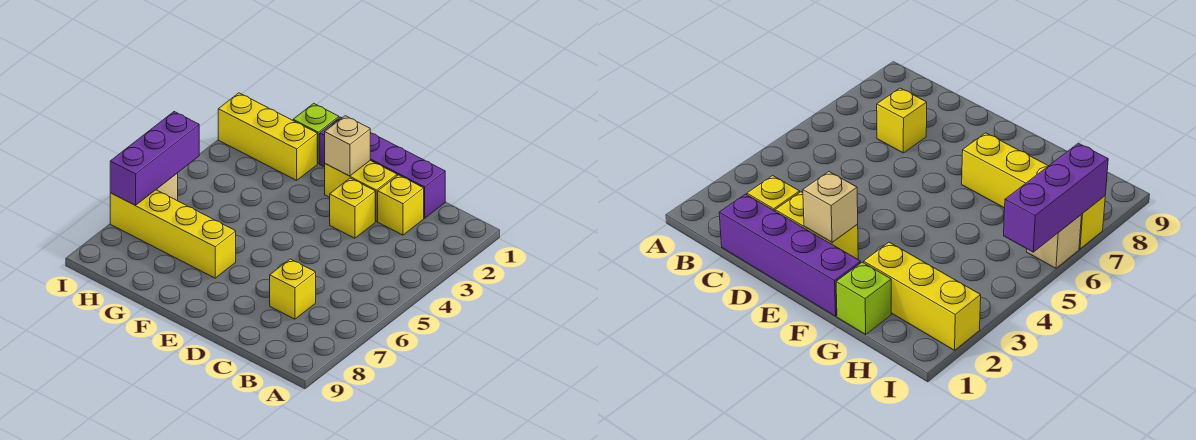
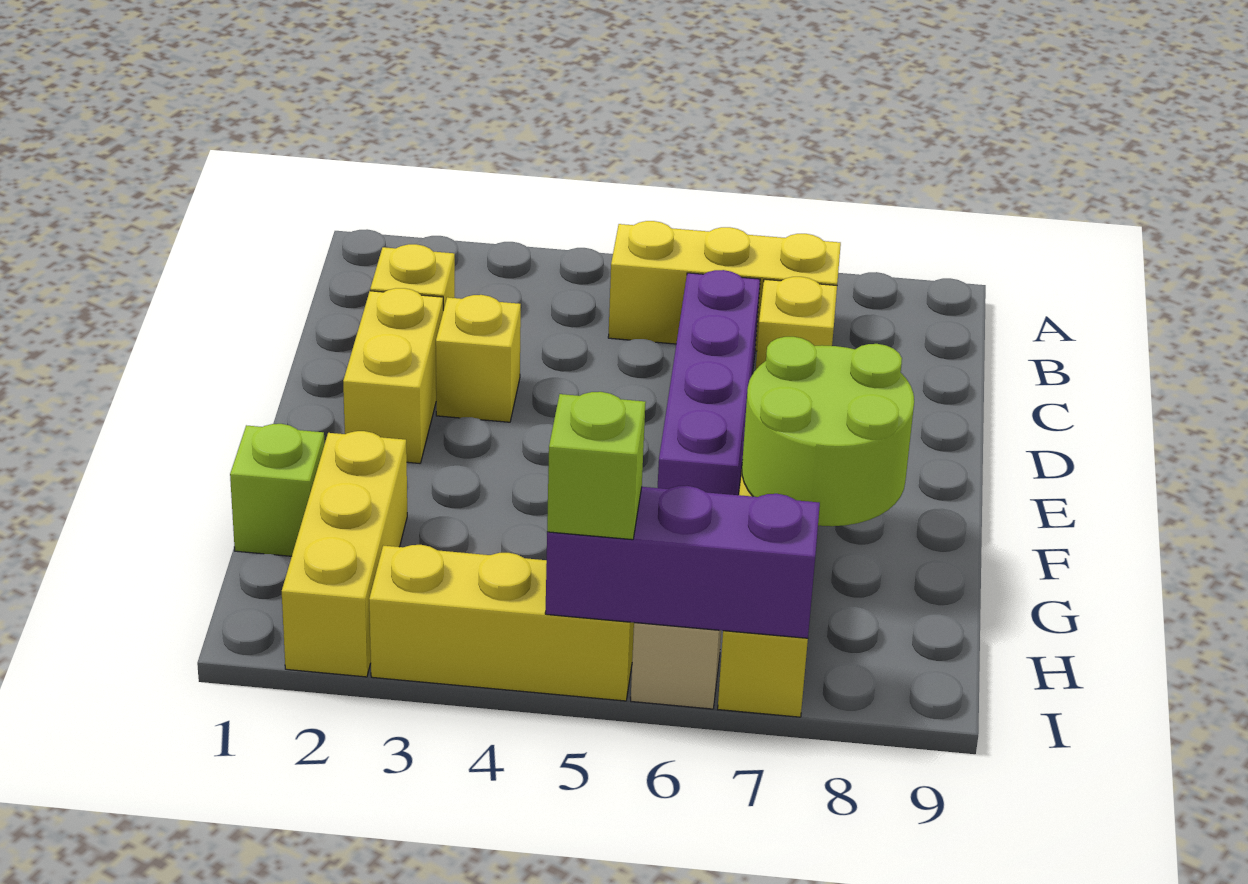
none -> yellow brick B5:B7 level 1
purple brick C1:F1 level 1 -> purple brick C6:F6 level 1
tan brick E2 level 2 -> none
none -> lime round brick F7:G8 level 2
none -> yellow brick I3:I5 level 1
none -> lime brick I5 level 3

